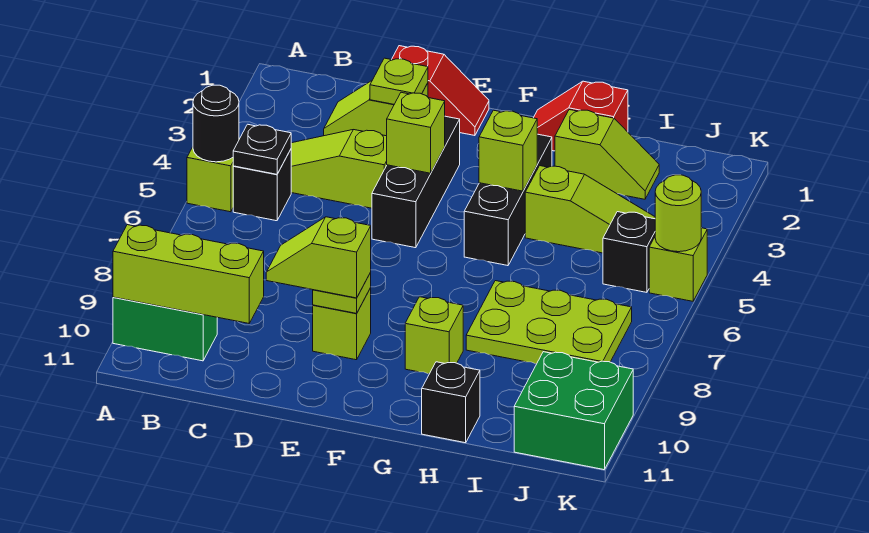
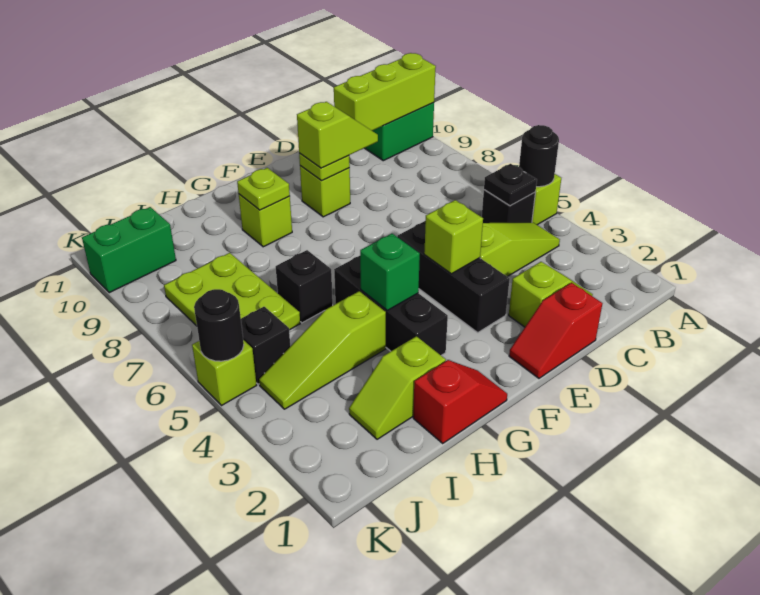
lime plate D2 level 2 -> lime plate G9 level 2
lime brick G4 level 2 -> green brick G4 level 2
lime plate H7:J8 level 1 -> lime plate I6:J8 level 1
black brick H11 level 1 -> black brick H6 level 1
green brick J10:K11 level 1 -> green brick J10:K10 level 1
lime round brick K5 level 2 -> black round brick K5 level 2

